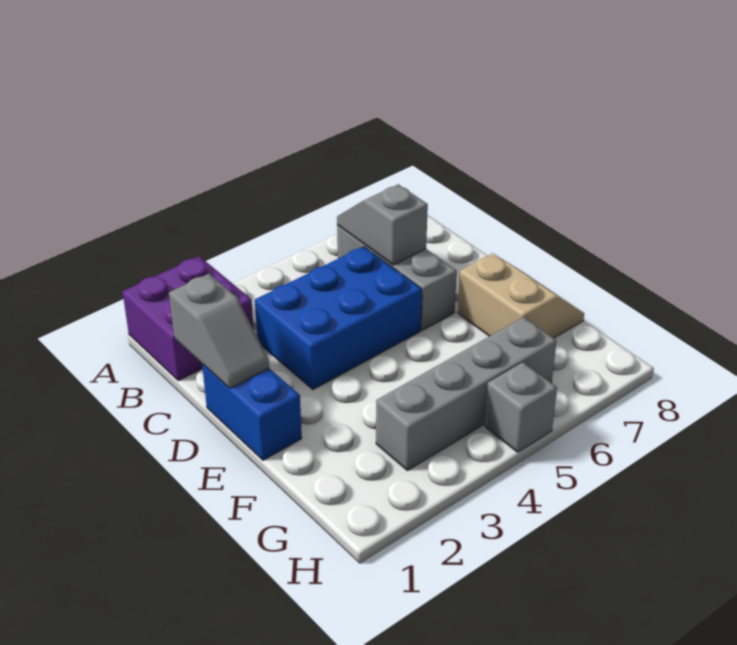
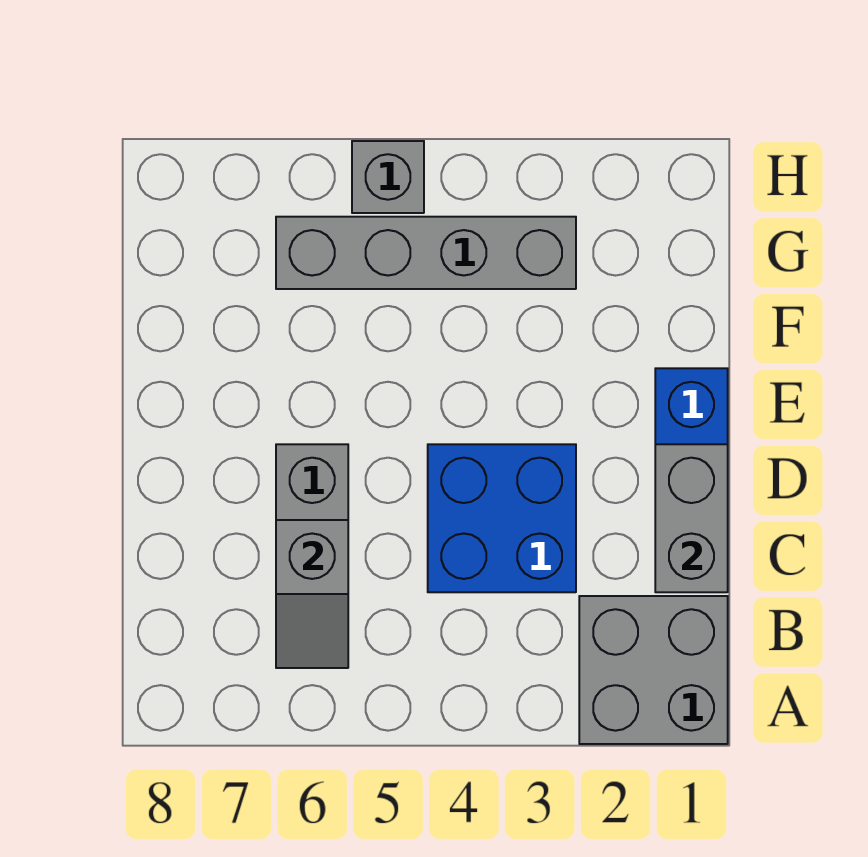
purple brick A1:B2 level 1 -> grey brick A1:B2 level 1
grey slope C1:D1 level 2 top C -> grey brick C1:D1 level 2
blue brick C3:D5 level 1 -> blue brick C3:D4 level 1
tan slope E7:F8 level 1 top 7 -> none

